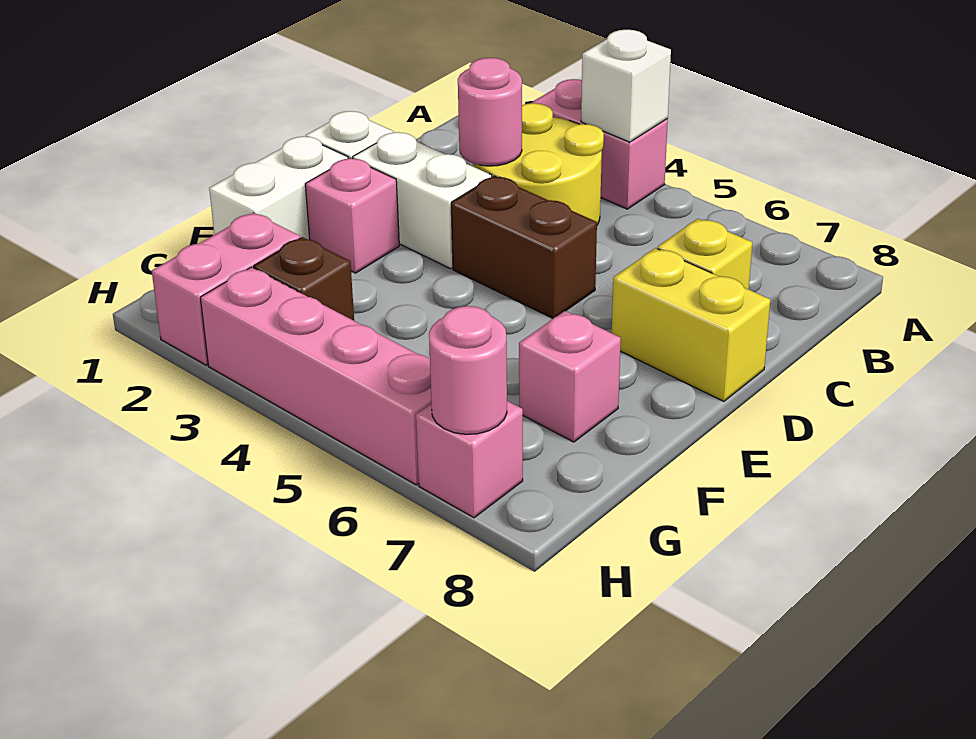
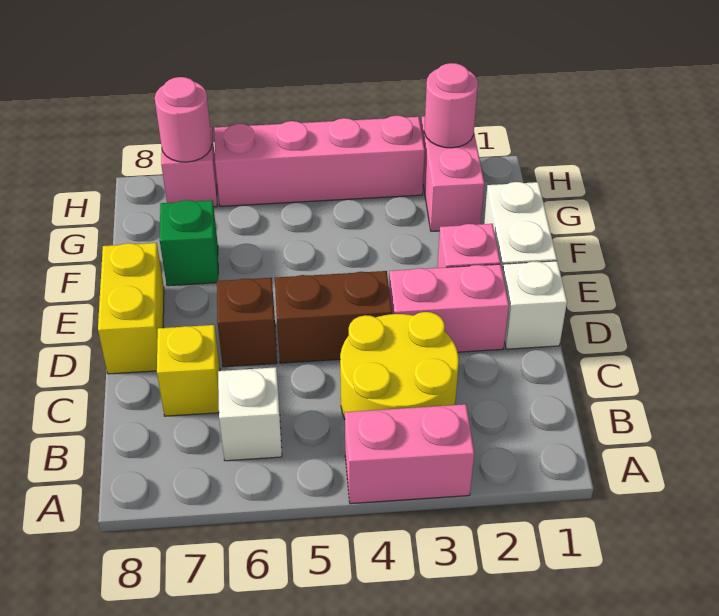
white brick A4 level 2 -> white brick B6 level 1
pink round brick C3 level 2 -> pink round brick H2 level 2
white brick D2:D3 level 1 -> pink brick D2:D3 level 1
yellow brick D7:D8 level 1 -> yellow brick D8:E8 level 1
pink brick F7 level 1 -> green brick F7 level 1
brown brick G3 level 1 -> brown brick D6 level 1

